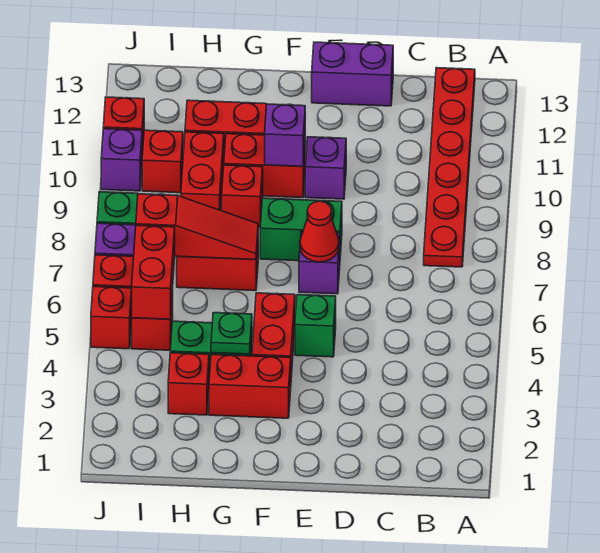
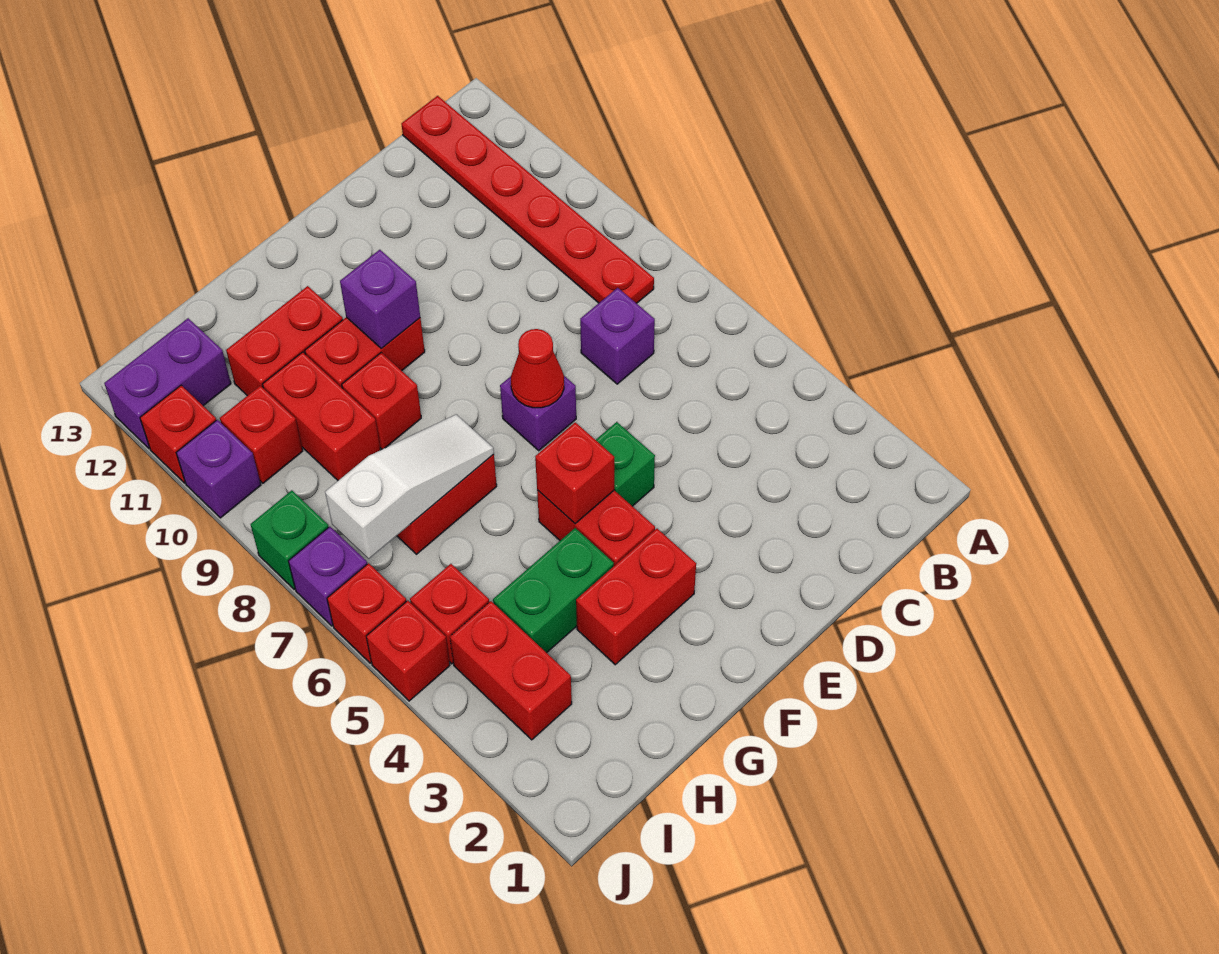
purple brick D13:E13 level 1 -> purple brick I12:J12 level 1
green brick E8:F8 level 1 -> none
purple brick E10 level 1 -> purple brick C7 level 1
green plate G4 level 2 -> none
red slope G7:I7 level 2 top I -> white slope G7:I7 level 2 top I
red brick H3 level 1 -> red brick F5 level 2
red brick I5:I6 level 2 -> red brick I3:I4 level 1

